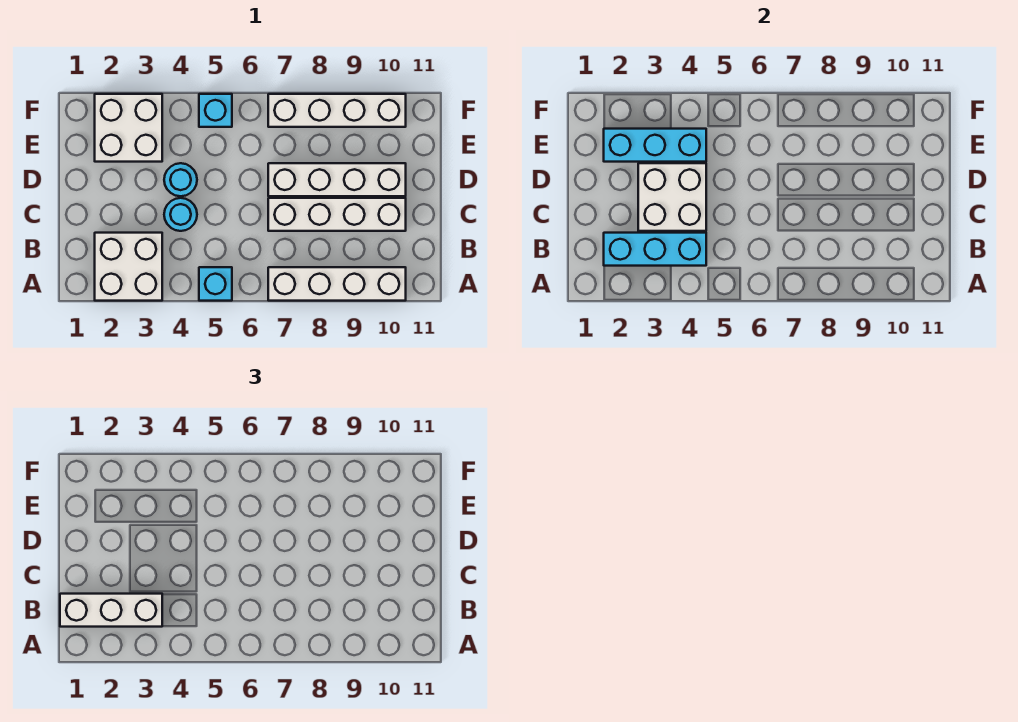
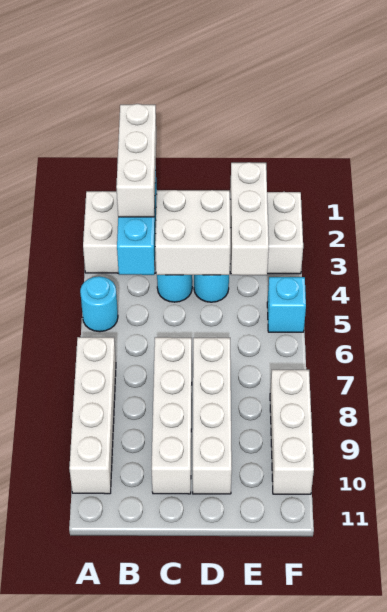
cyan brick A5 level 1 -> cyan round brick A5 level 1
cyan brick E2:E4 level 2 -> white brick E2:E4 level 2
white brick F7:F10 level 1 -> white brick F8:F10 level 1

